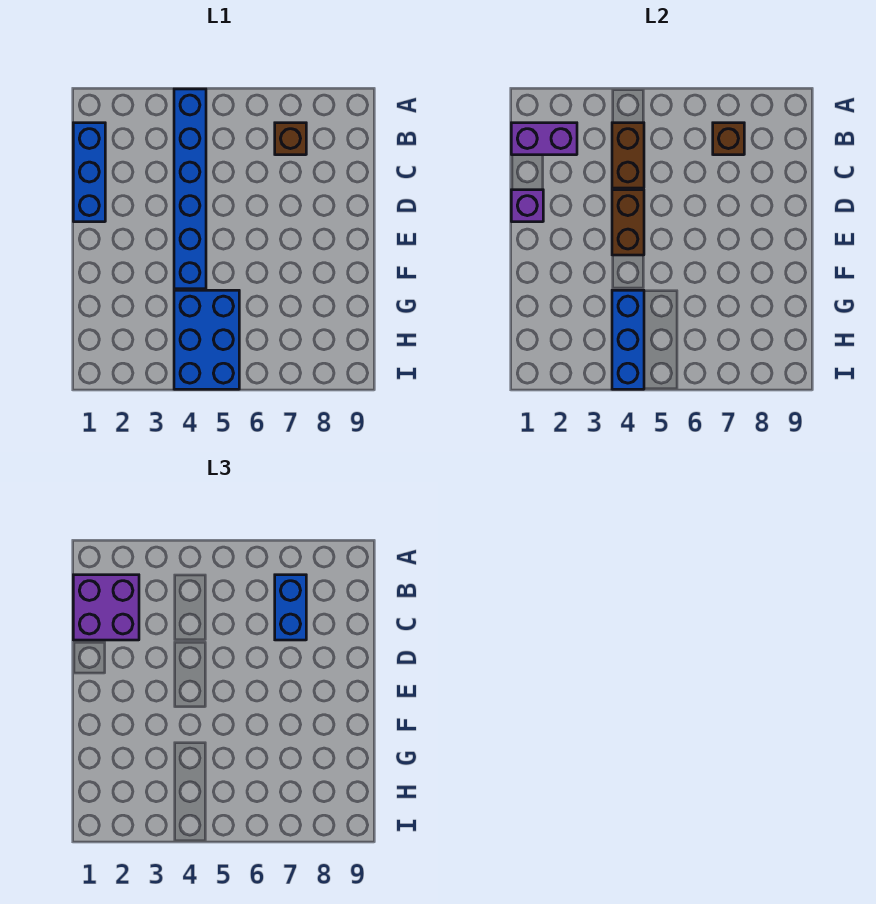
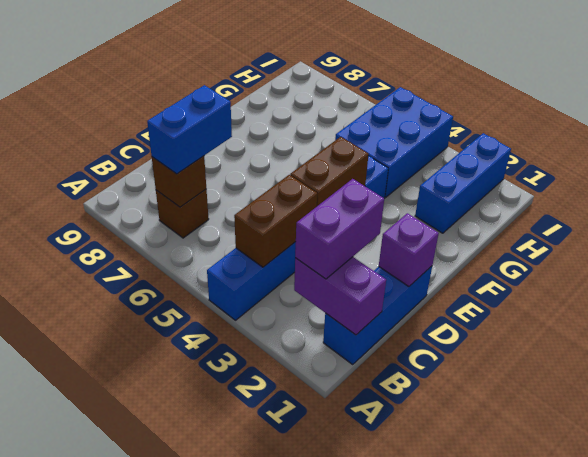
purple brick B1:C2 level 3 -> purple brick B2:C2 level 3
blue brick G4:I4 level 2 -> blue brick G2:I2 level 1

